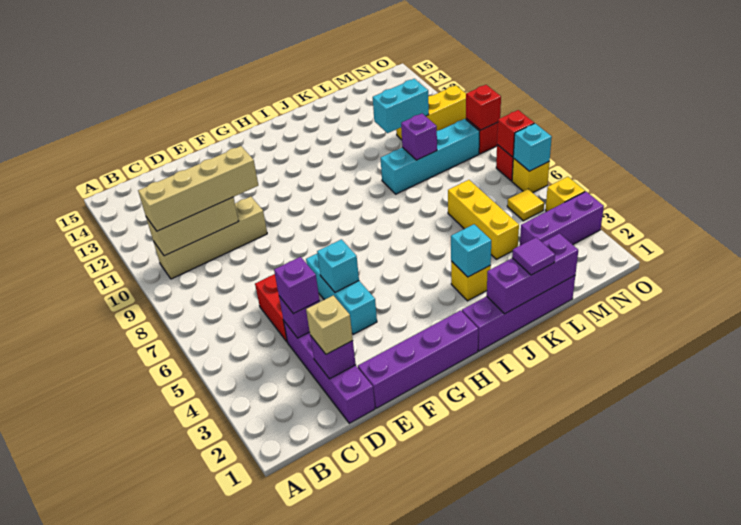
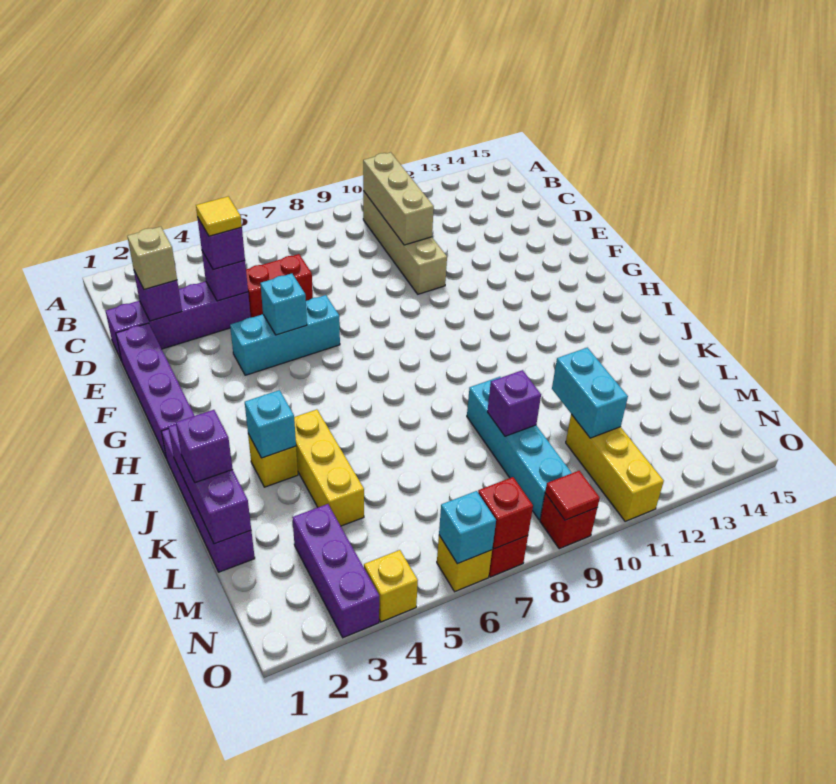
tan brick B10:E10 level 3 -> none
purple tile K1 level 3 -> purple brick K1 level 3
yellow brick L4:L6 level 1 -> yellow brick J4:L4 level 1
yellow tile N5 level 1 -> yellow tile D4 level 4
red brick O9 level 2 -> red tile O9 level 2

